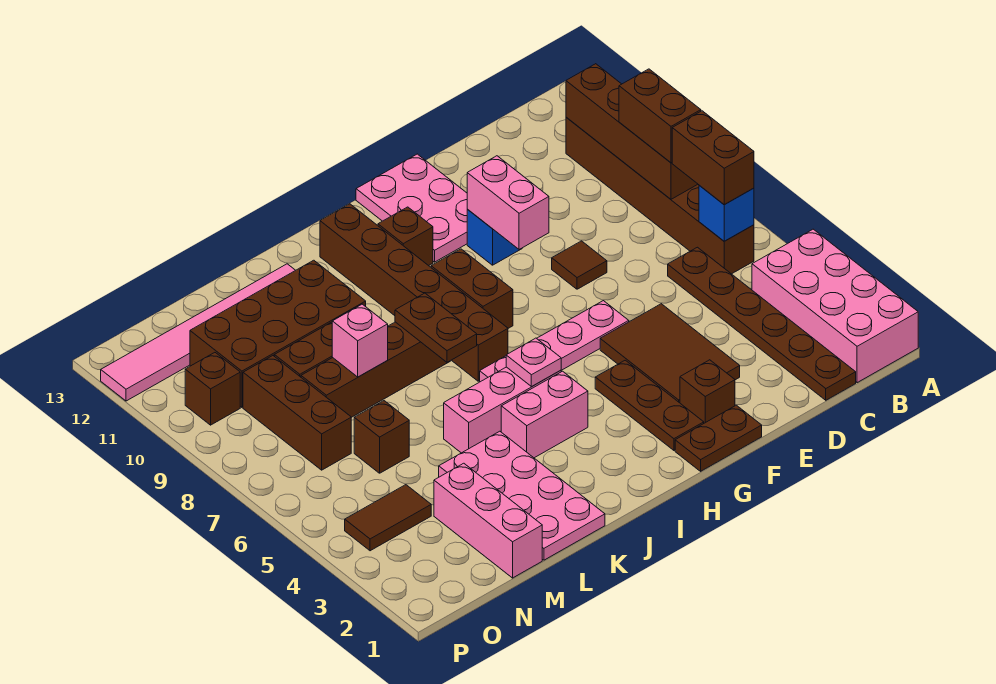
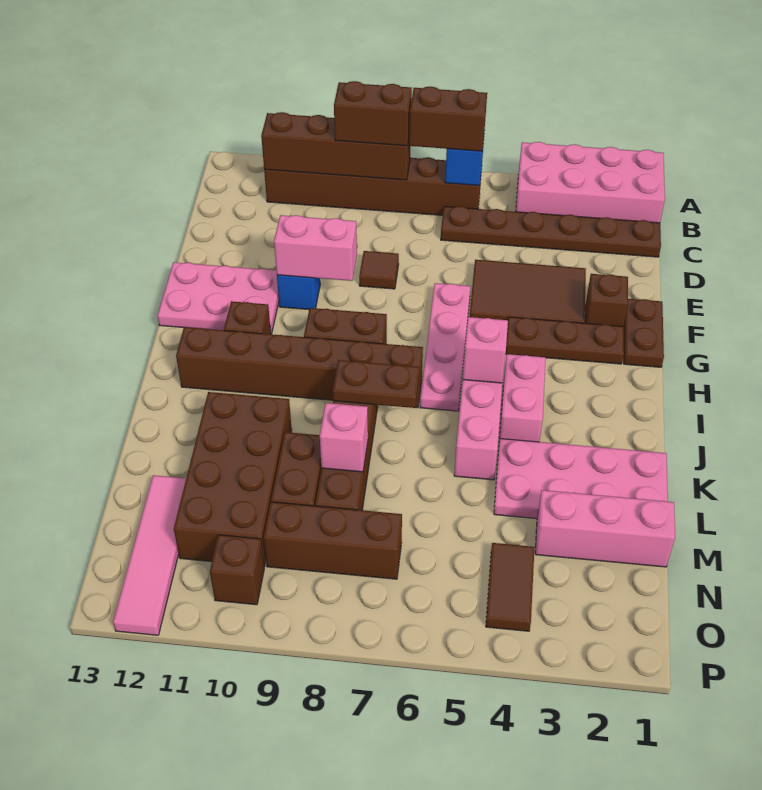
pink plate I5 level 2 -> pink brick I5 level 2
pink tile K12:P12 level 1 -> pink tile M12:P12 level 1
brown brick M6 level 1 -> none

